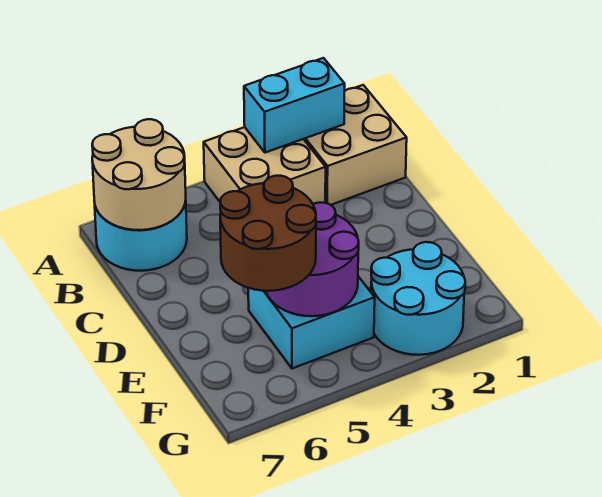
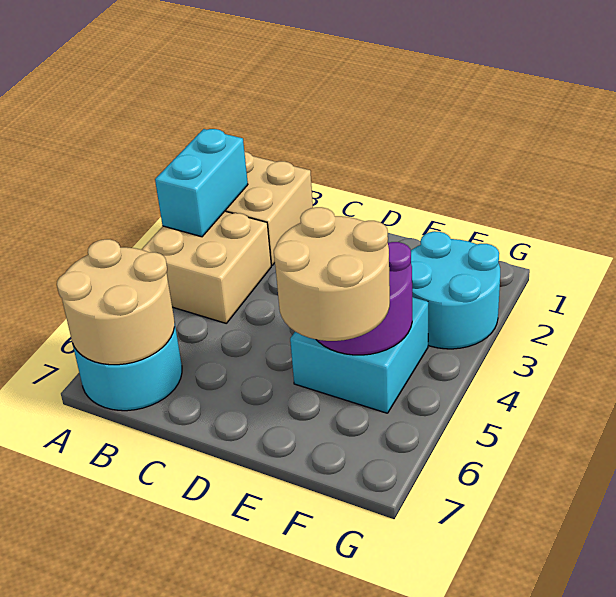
brown round brick E5:F6 level 3 -> tan round brick E5:F6 level 3

